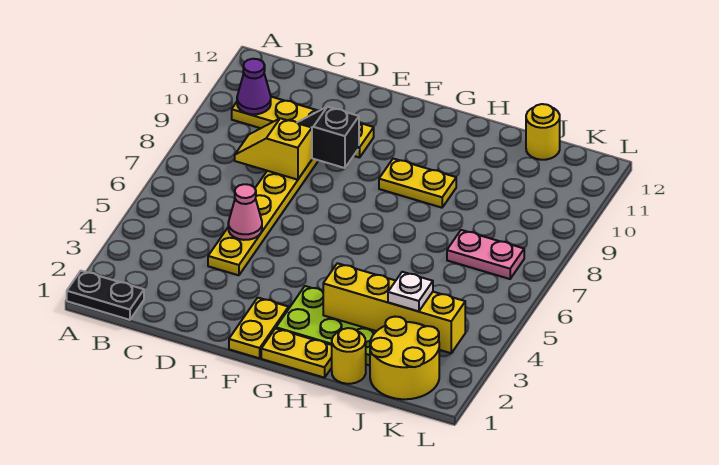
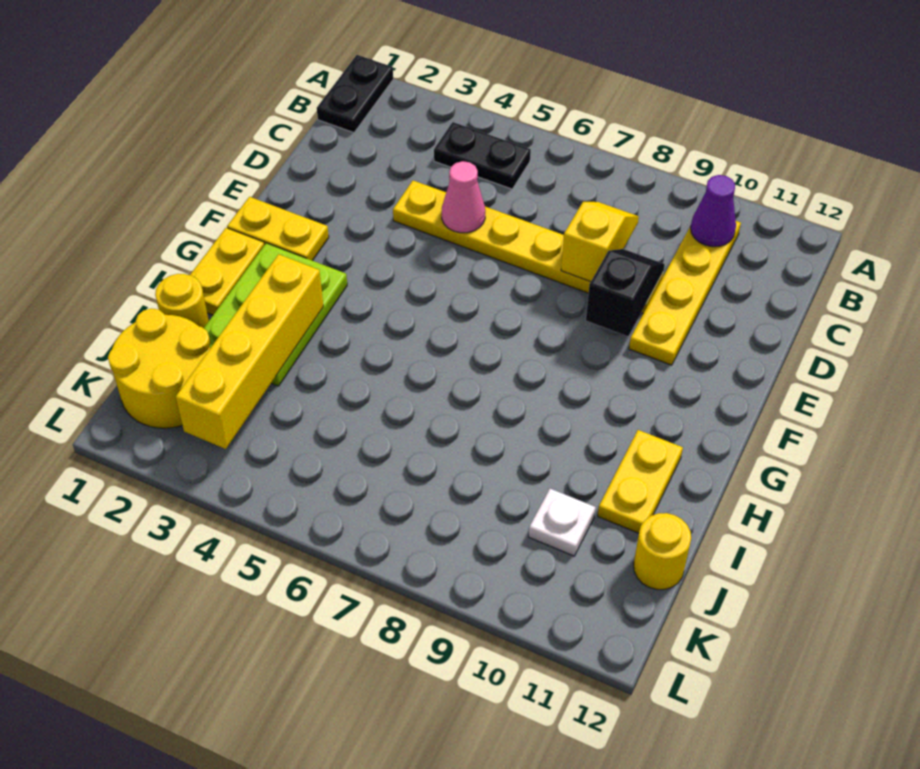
none -> black plate B4:B5 level 1
yellow plate G9:H9 level 1 -> yellow plate H11:I11 level 1
white plate J3 level 3 -> white plate J10 level 1
pink plate J7:K7 level 1 -> none

